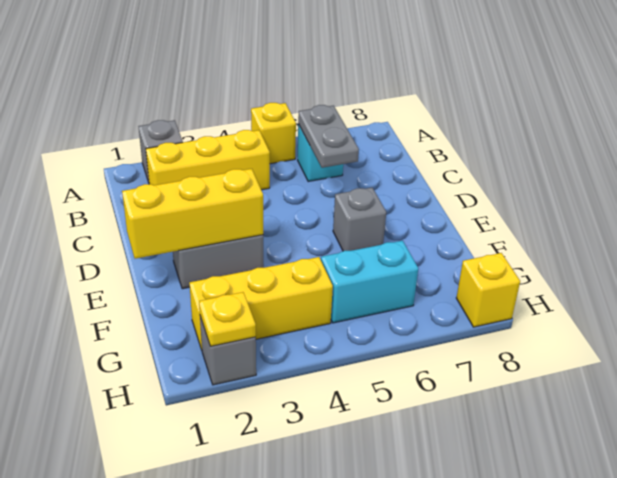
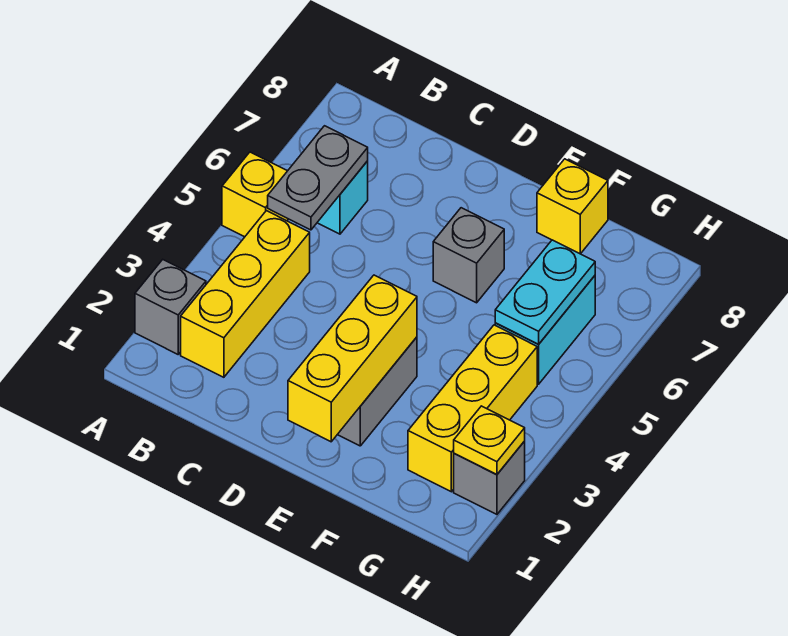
grey plate B6:C6 level 2 -> grey plate B5:B6 level 2
none -> cyan plate G5:G6 level 2
yellow brick H8 level 1 -> yellow brick F8 level 1

